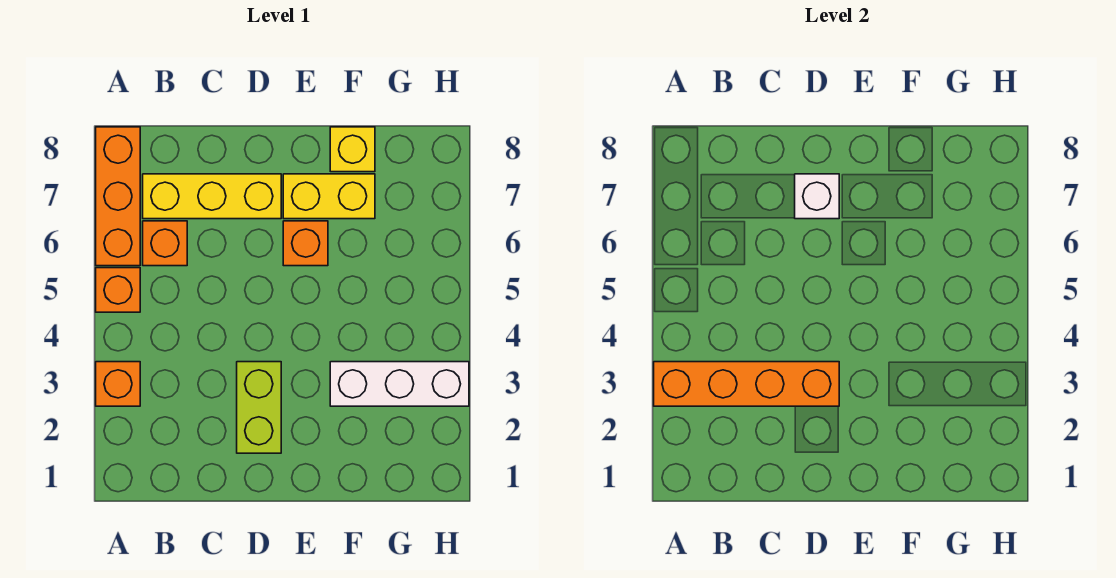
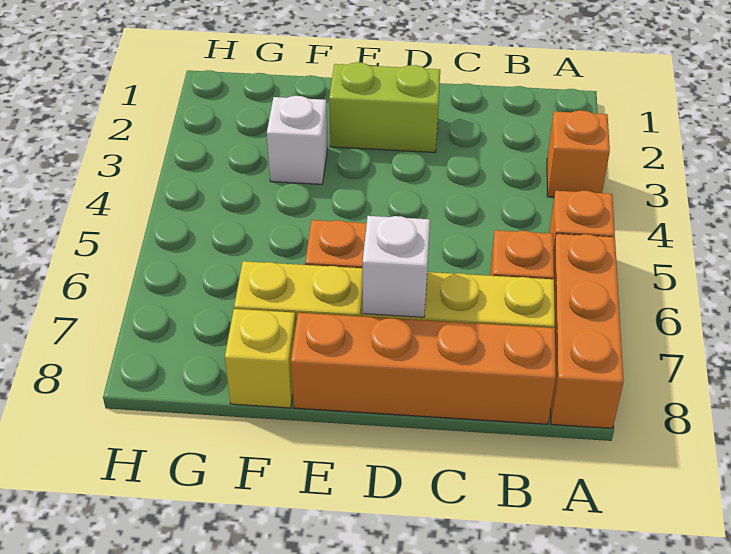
orange brick A3:D3 level 2 -> orange brick B8:E8 level 1
lime brick D2:D3 level 1 -> lime brick D2:E2 level 1
white brick F3:H3 level 1 -> white brick F3 level 1

